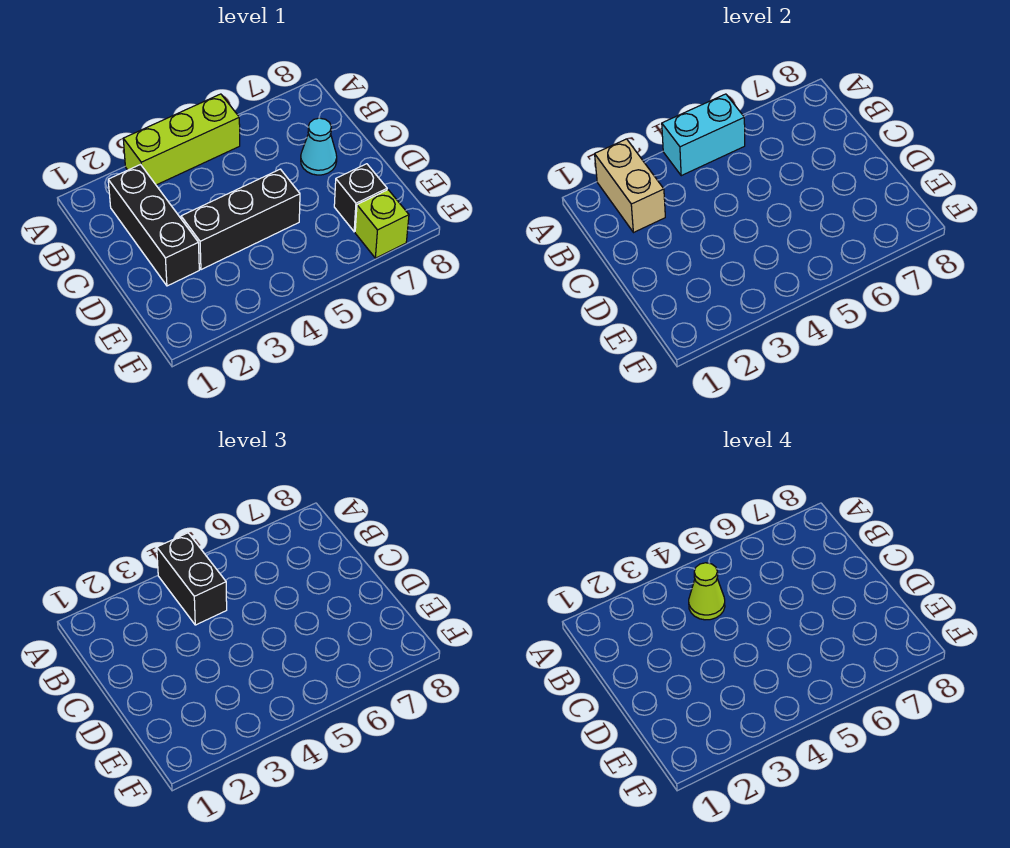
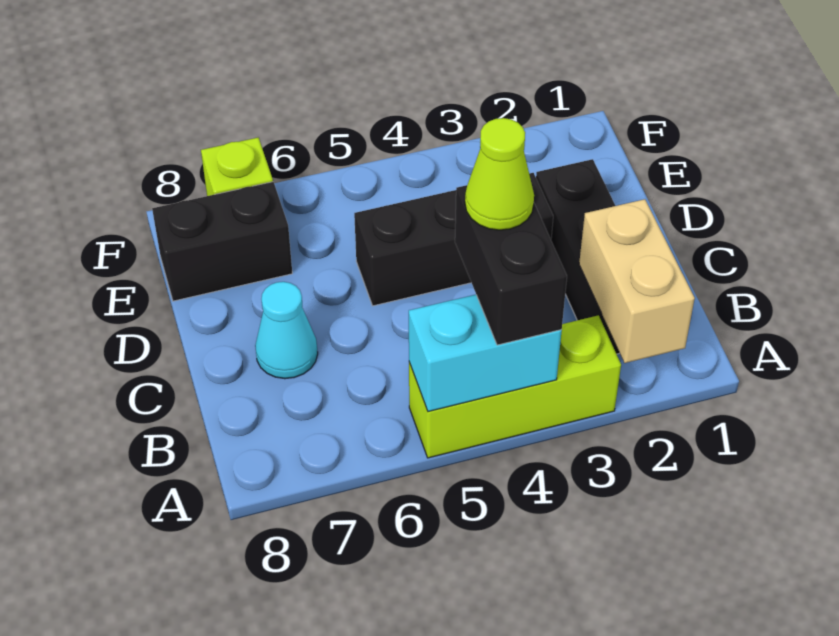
black brick E7 level 1 -> black brick E7:E8 level 1

